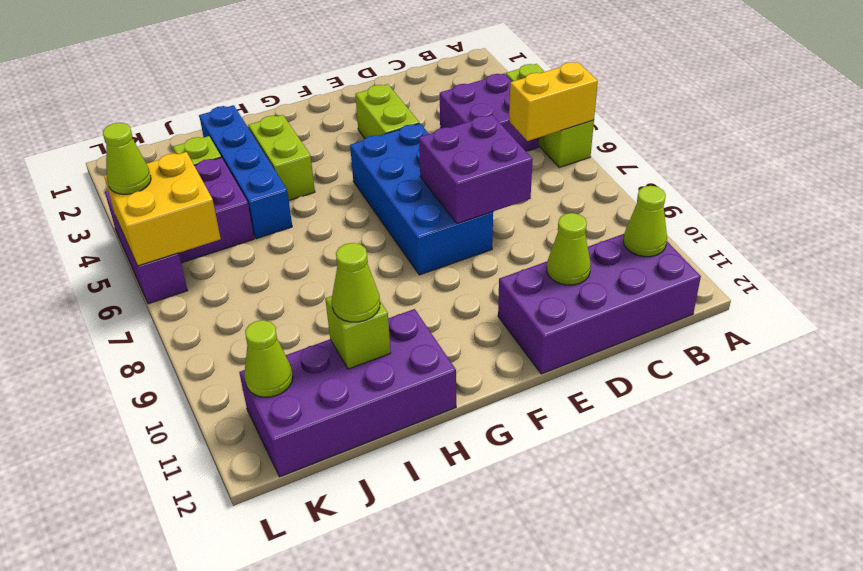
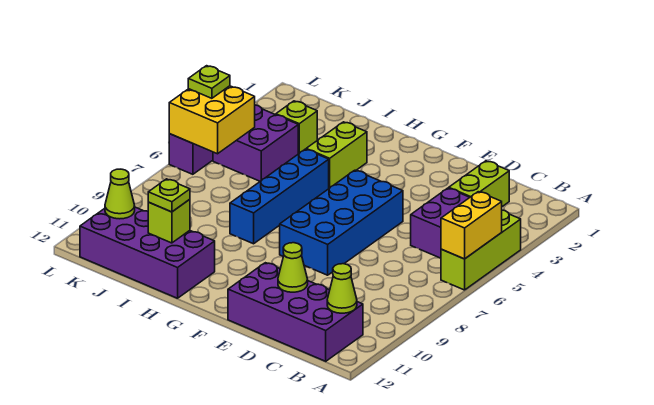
yellow brick A6:B6 level 2 -> yellow brick A5:A6 level 2
purple brick D7:E8 level 2 -> none
lime brick E3:E4 level 1 -> lime brick C2:C3 level 1
blue brick I2:I5 level 1 -> blue brick H5:H8 level 1
lime cone I11 level 3 -> lime plate I11 level 3
lime cone L5 level 3 -> lime plate L5 level 3

